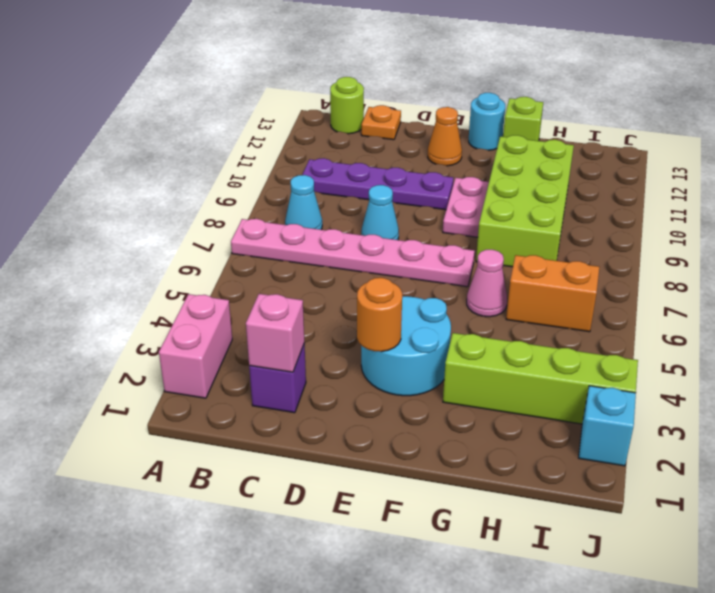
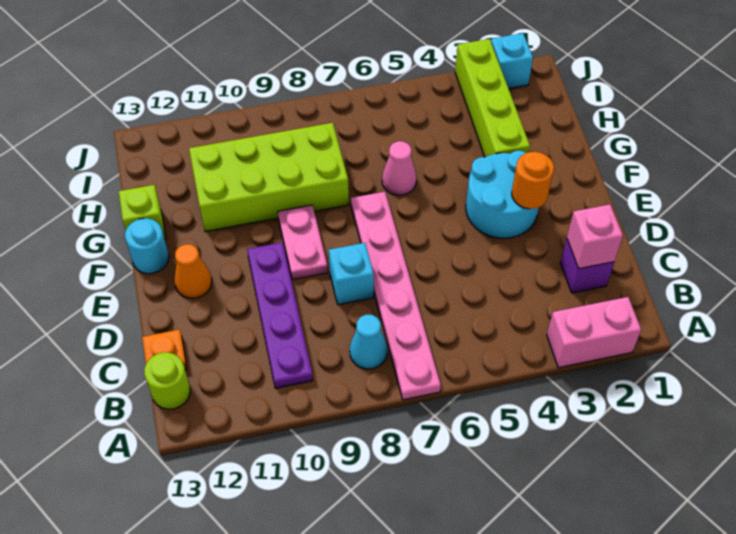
cyan cone D8 level 1 -> cyan brick D8 level 1
pink plate F9:F10 level 1 -> pink plate E9:F9 level 1
orange brick H6:I6 level 1 -> none

